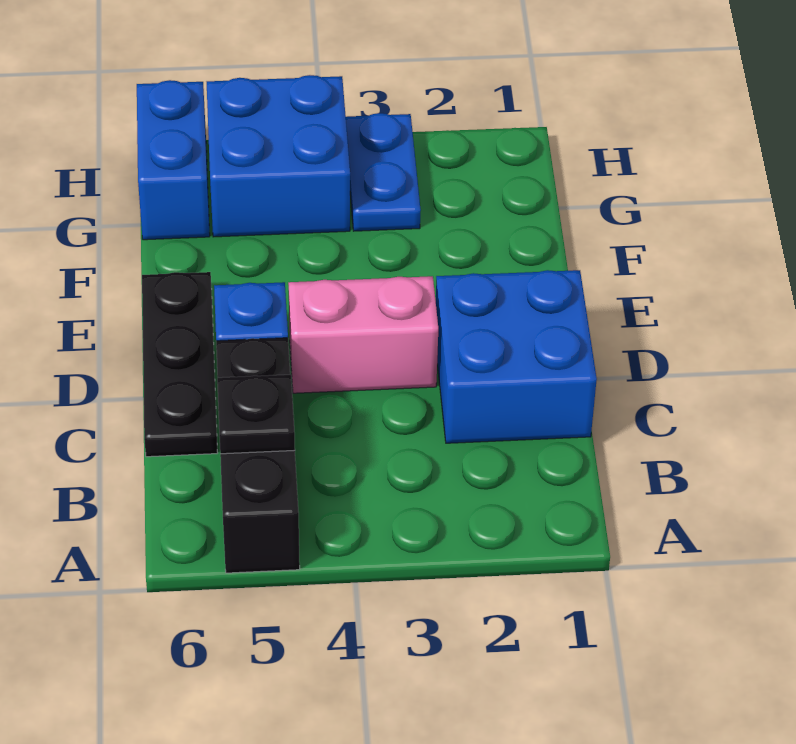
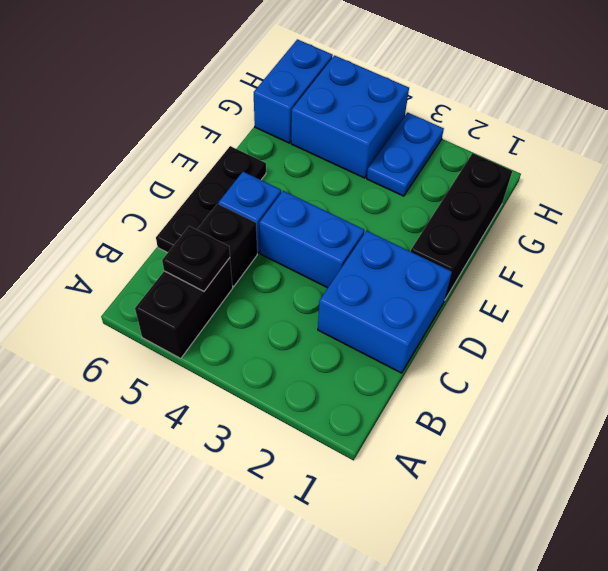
pink brick D3:D4 level 1 -> blue brick D3:D4 level 1
none -> black brick E1:G1 level 1

